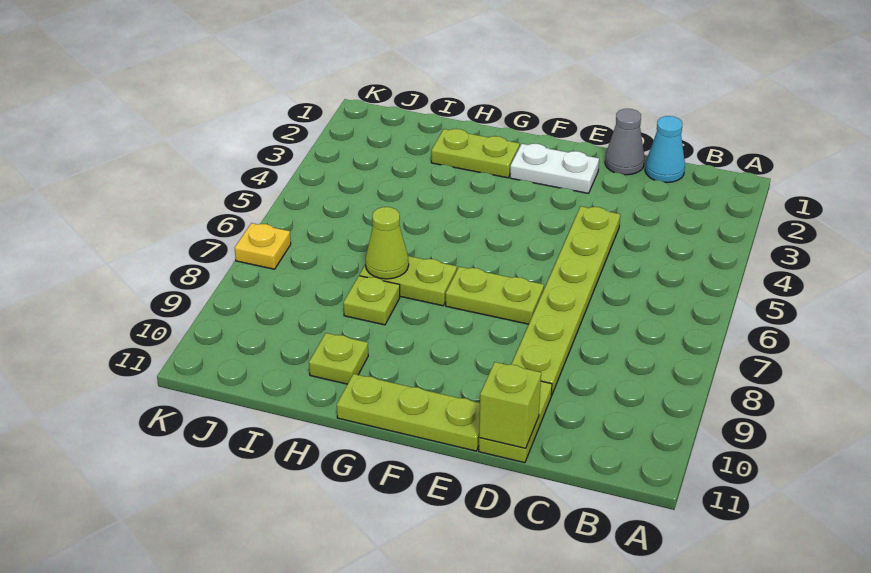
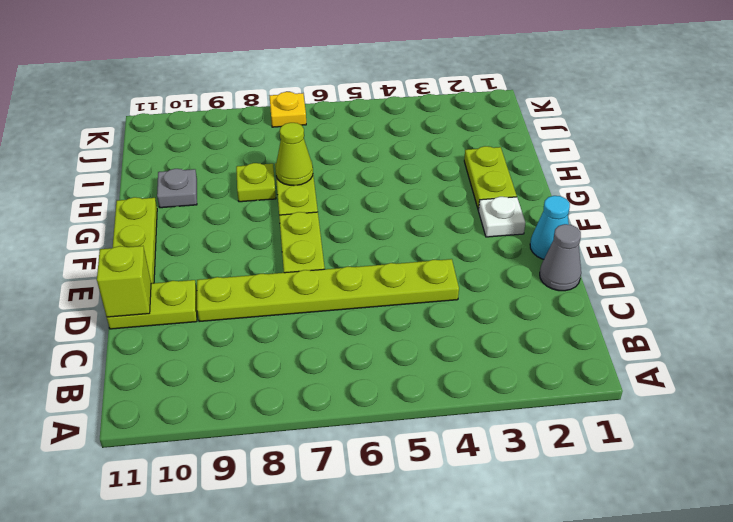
cyan cone C1 level 1 -> cyan cone E1 level 1
white plate E2:F2 level 1 -> white plate F2 level 1
lime plate H10 level 1 -> grey plate H10 level 1

